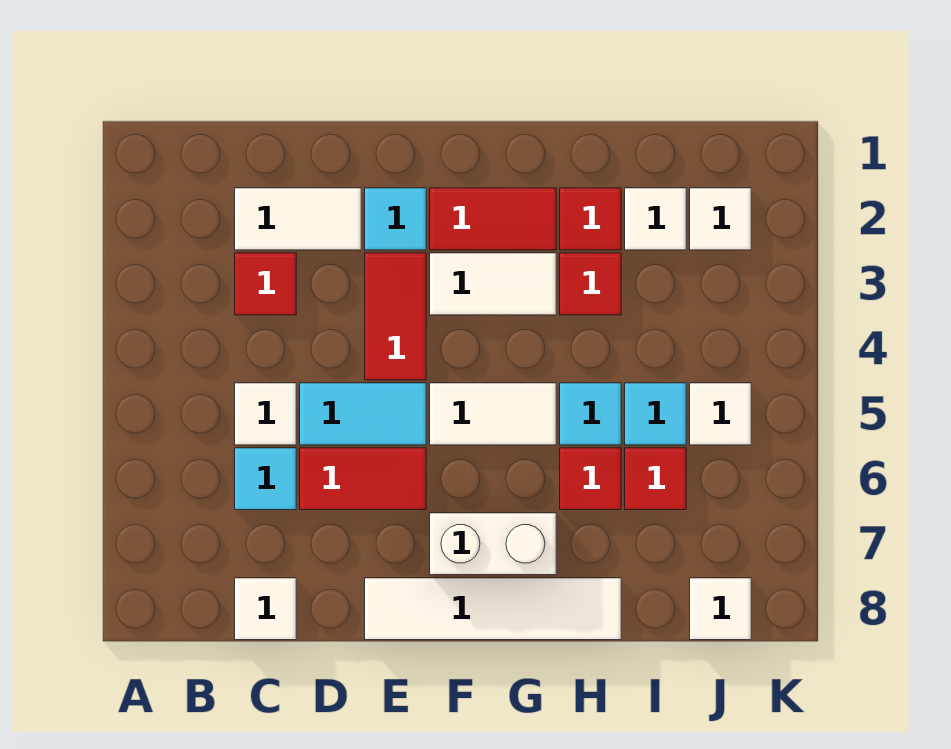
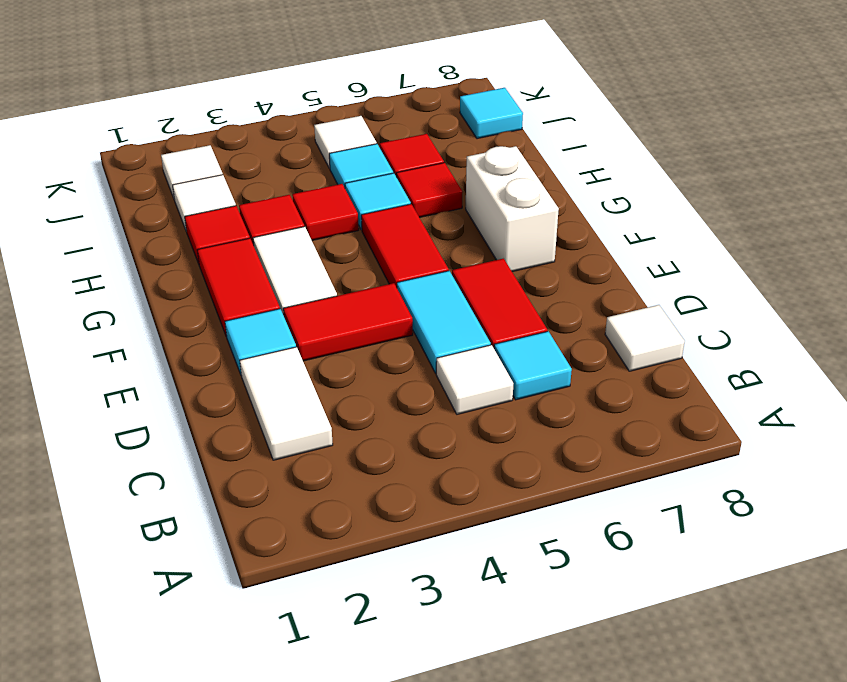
red tile C3 level 1 -> red tile H4 level 1
white tile E8:H8 level 1 -> none
white tile F5:G5 level 1 -> red tile F5:G5 level 1
white tile J8 level 1 -> cyan tile J8 level 1

